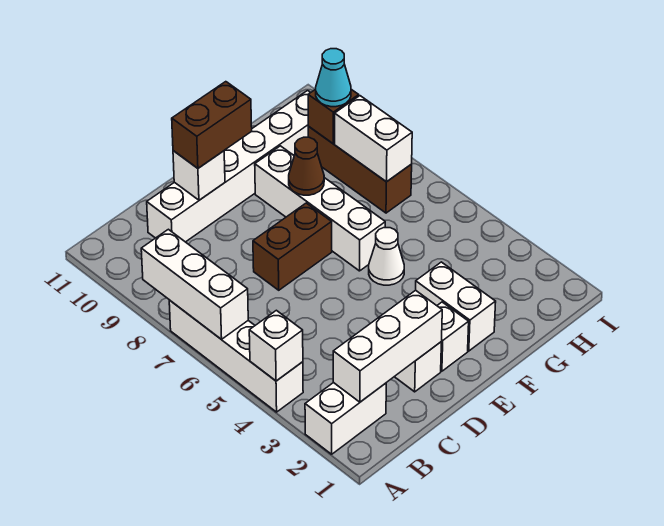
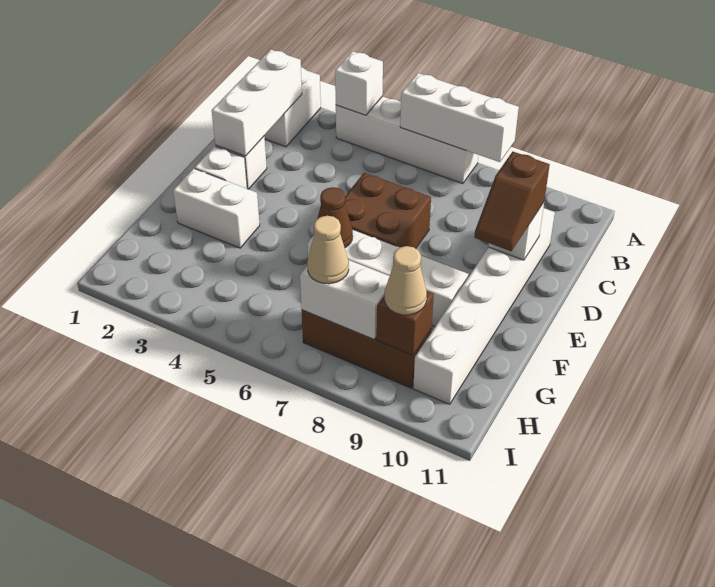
brown brick D7:E7 level 1 -> brown brick D6:E7 level 1
brown brick D10:E10 level 3 -> brown slope D10:E10 level 3 top D
white cone F5 level 1 -> none
brown cone F8 level 2 -> brown cone F6 level 2
none -> tan cone H7 level 3
cyan cone H9 level 3 -> tan cone H9 level 3

